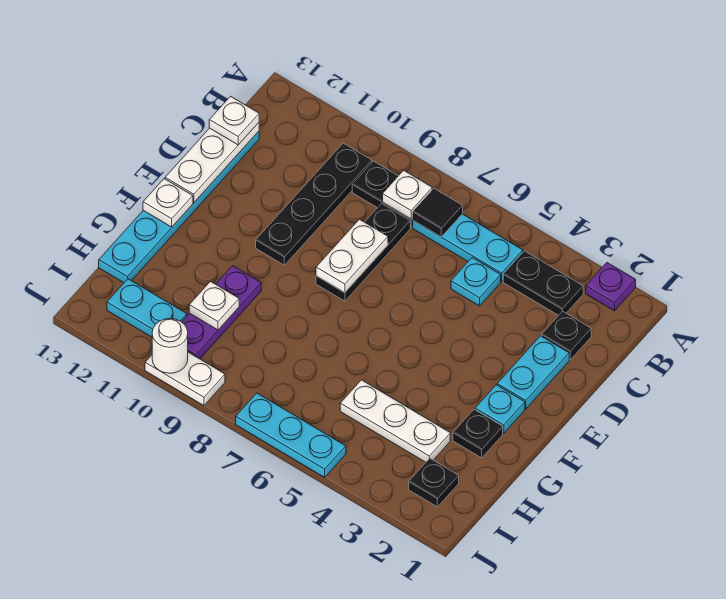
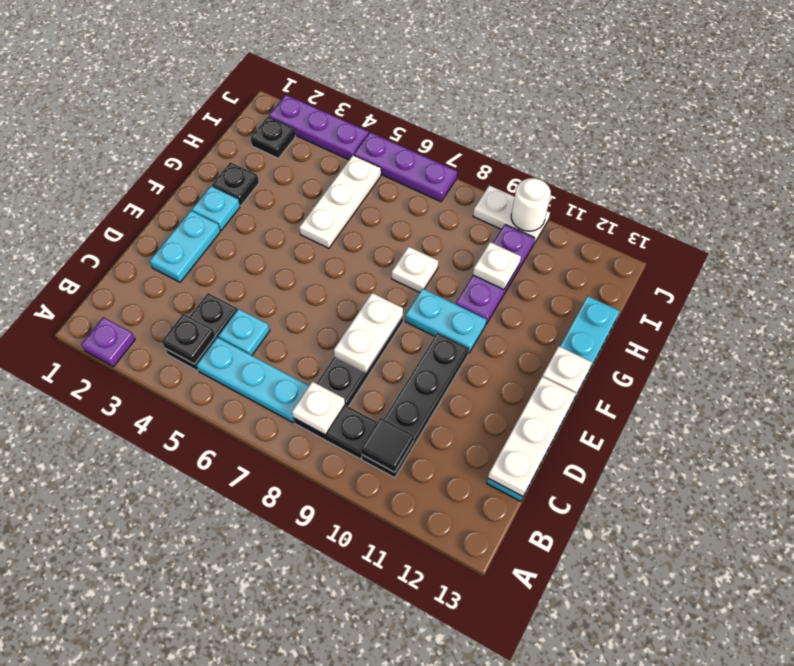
black plate B3:B4 level 1 -> black plate B4:C4 level 1
black tile B7 level 2 -> black tile B10 level 2
black plate C2 level 1 -> black plate B4 level 2
white plate C13 level 3 -> white plate G8 level 1
white plate H3:H5 level 1 -> white plate G5:I5 level 1
cyan plate I11:I12 level 1 -> cyan plate F9:F10 level 1
none -> purple plate J2:J4 level 1
cyan plate J5:J7 level 1 -> purple plate J5:J7 level 1

